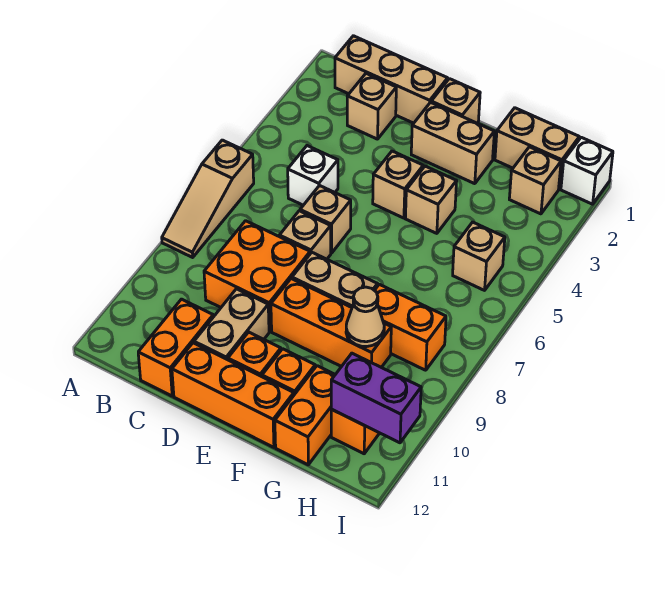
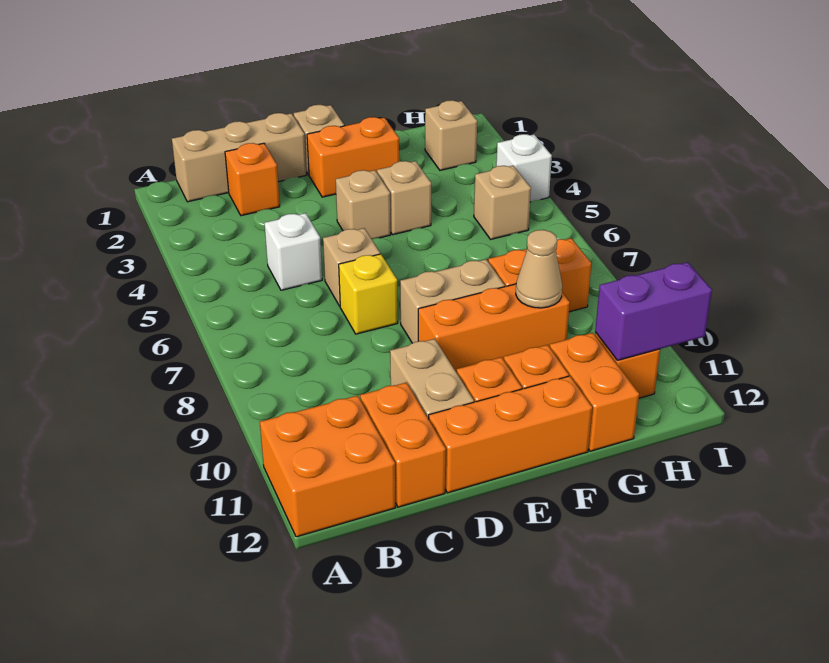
tan slope A6:A8 level 1 top 6 -> none
tan brick C2 level 1 -> orange brick C2 level 1
orange brick C8:D9 level 1 -> orange brick A11:B12 level 1
tan brick D7 level 1 -> yellow brick D7 level 1
tan brick E2:F2 level 1 -> orange brick E2:F2 level 1
tan brick G1:H1 level 1 -> none
white brick I1 level 1 -> white brick I4 level 1

